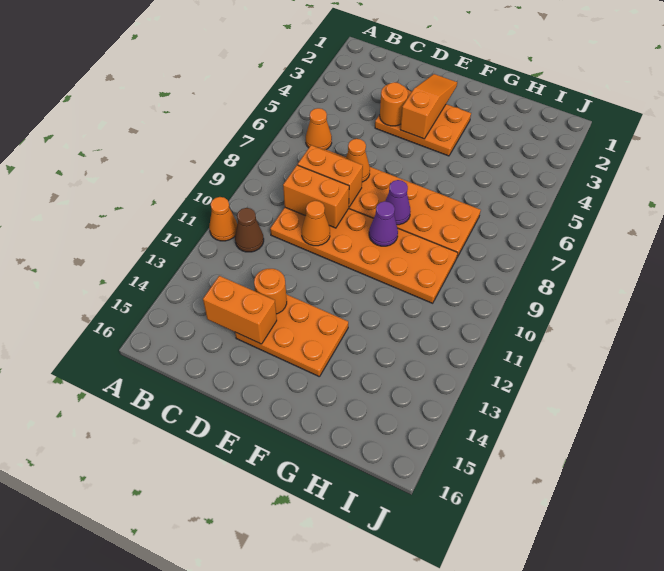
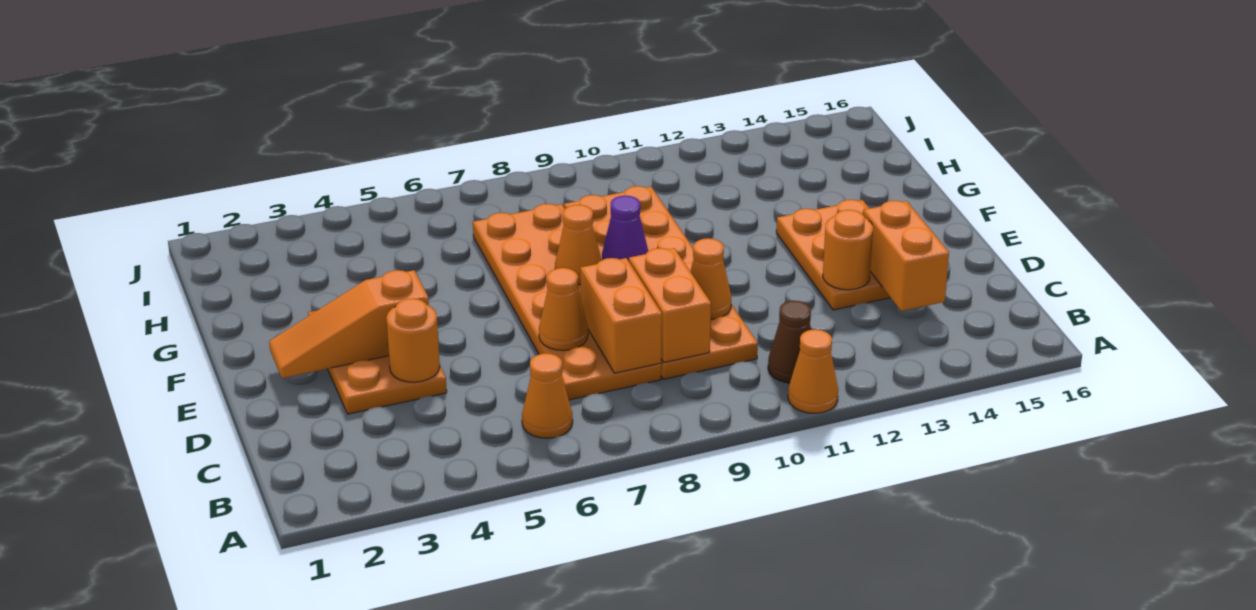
purple cone F8 level 2 -> orange cone F8 level 2

